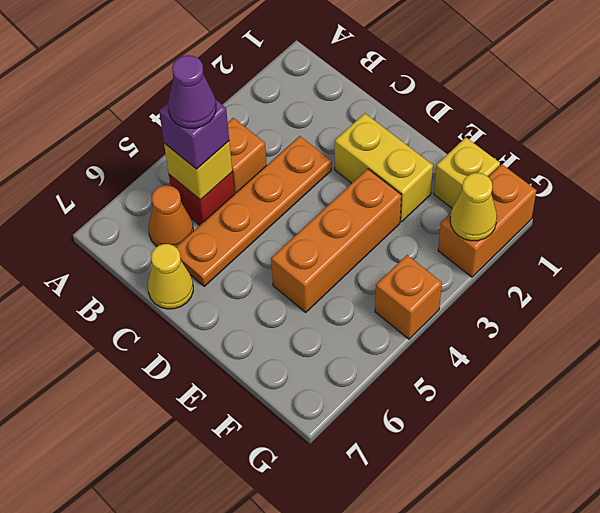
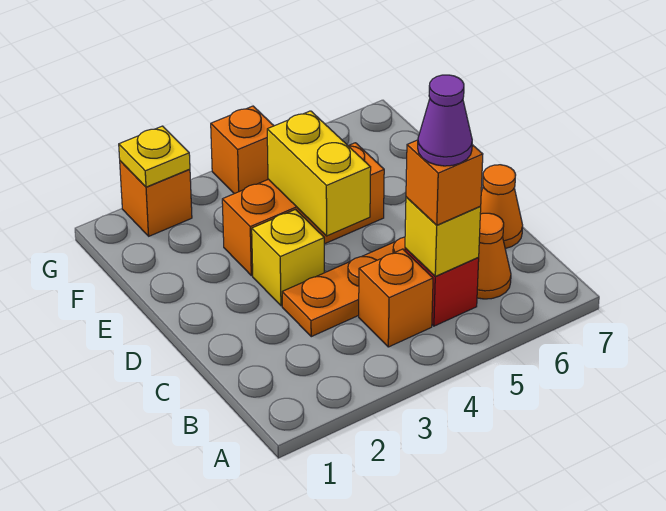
purple brick B5 level 3 -> orange brick B5 level 3
yellow cone C7 level 1 -> orange cone C7 level 1
yellow brick D2:E2 level 1 -> yellow brick D4:E4 level 2
yellow brick F1 level 1 -> yellow brick D3 level 1
orange brick G1:G2 level 1 -> orange brick G2 level 1
yellow cone G2 level 2 -> yellow plate G2 level 2

